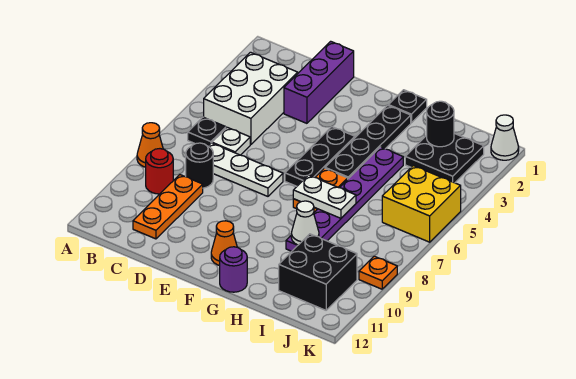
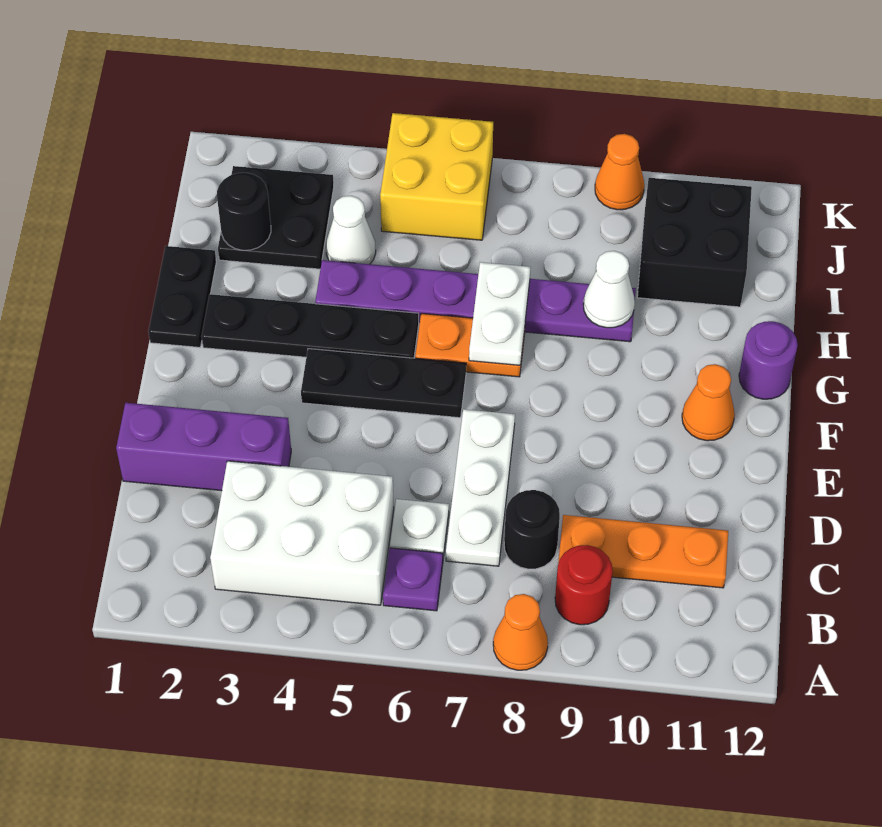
black plate B6 level 1 -> purple plate B6 level 1
black plate G1 level 1 -> black plate G1:H1 level 1
white cone K1 level 1 -> white cone I4 level 1
orange plate K9 level 1 -> orange cone K9 level 1

